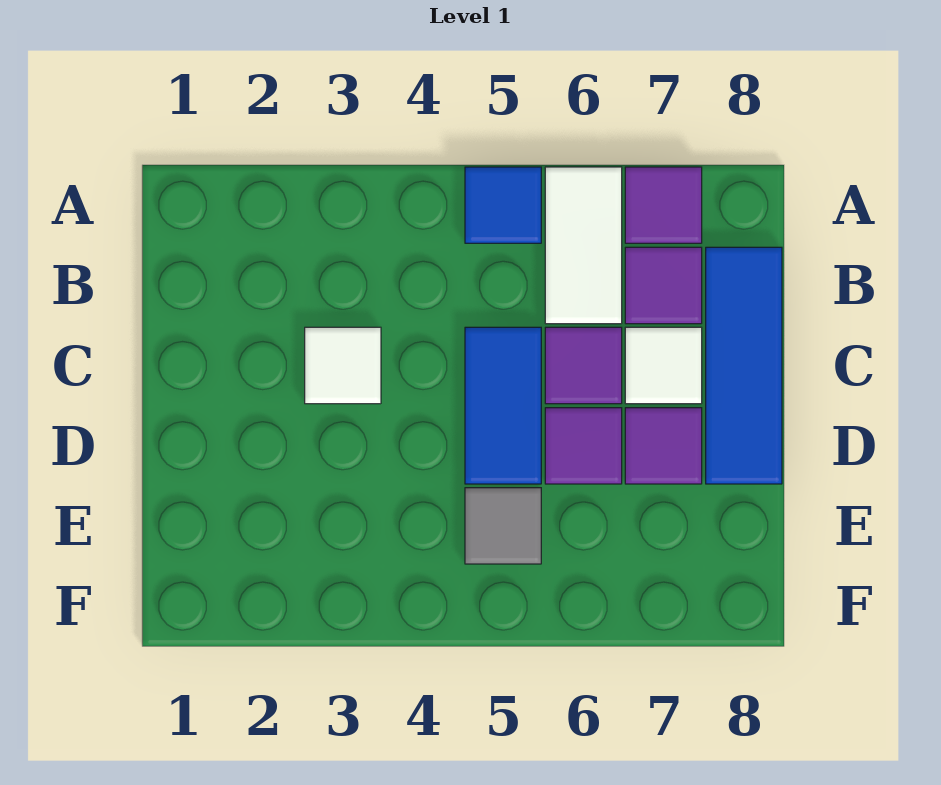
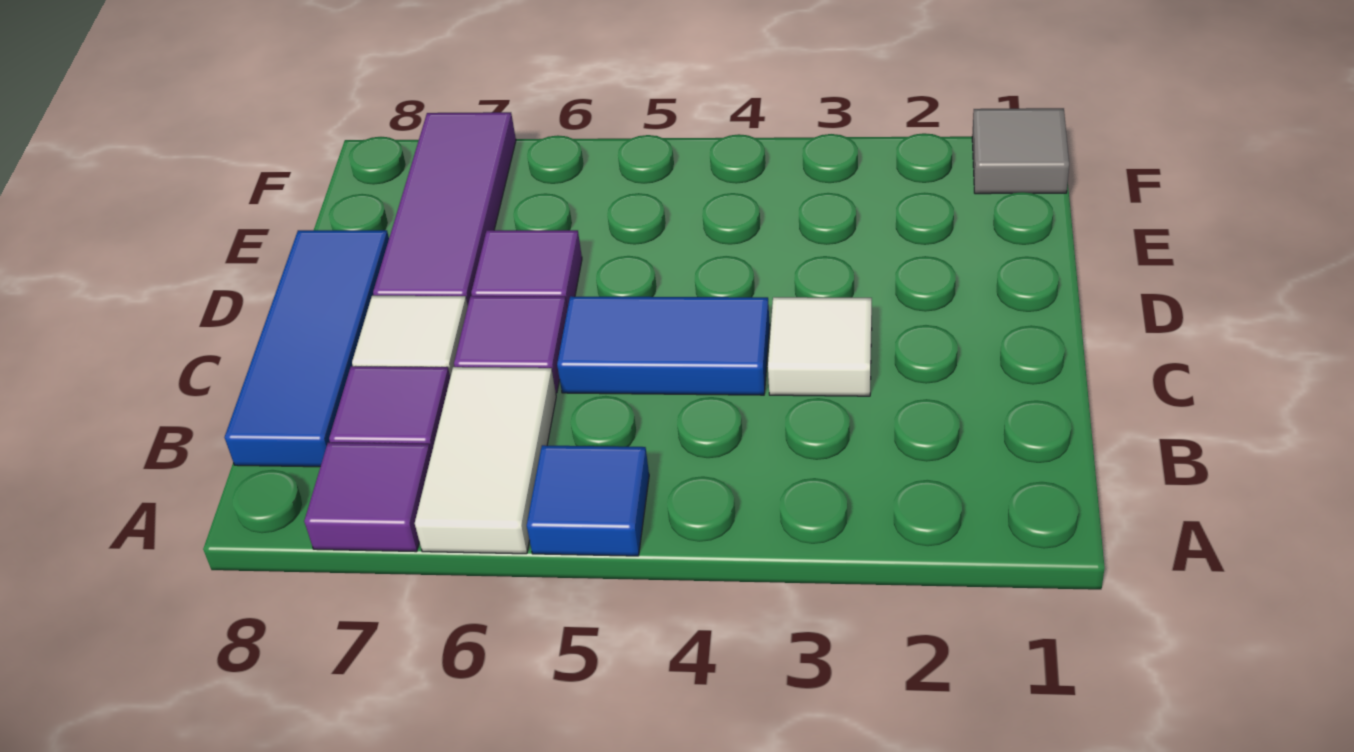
blue tile C5:D5 level 1 -> blue tile C4:C5 level 1
purple tile D7 level 1 -> purple tile D7:F7 level 1
grey tile E5 level 1 -> grey tile F1 level 1

